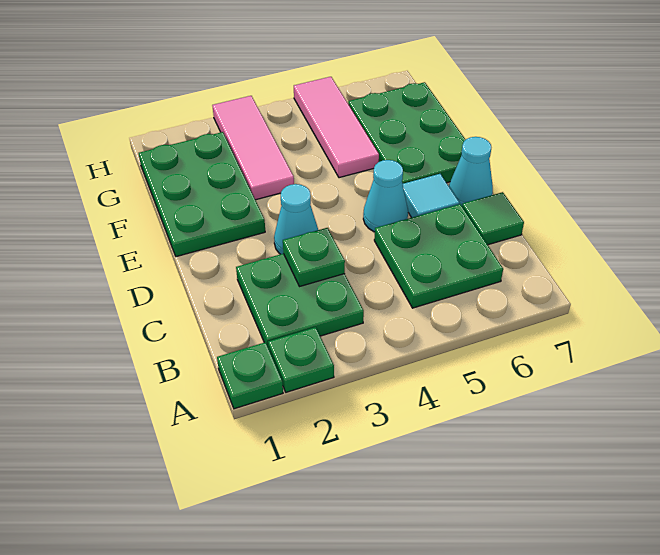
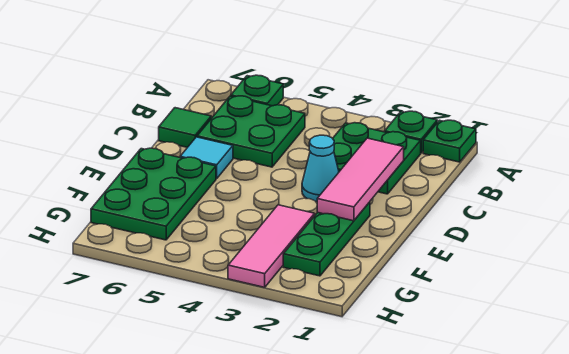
green plate C3 level 2 -> green plate A6 level 1
cyan cone D5 level 1 -> none
cyan cone D7 level 1 -> none
green plate E1:G2 level 1 -> green plate E2:G2 level 1
pink tile F5:H5 level 1 -> pink tile C2:E2 level 2

